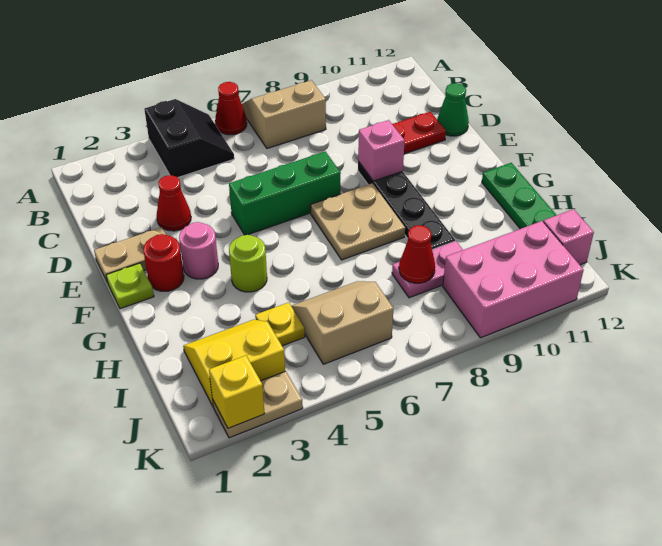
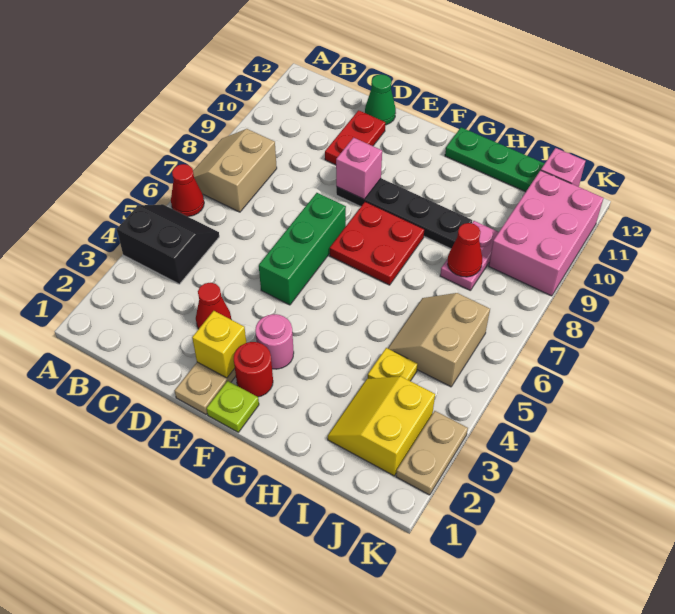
tan plate F7:G8 level 1 -> red plate F7:G8 level 1
lime round brick G4 level 1 -> none
yellow brick K2 level 2 -> yellow brick E2 level 2

